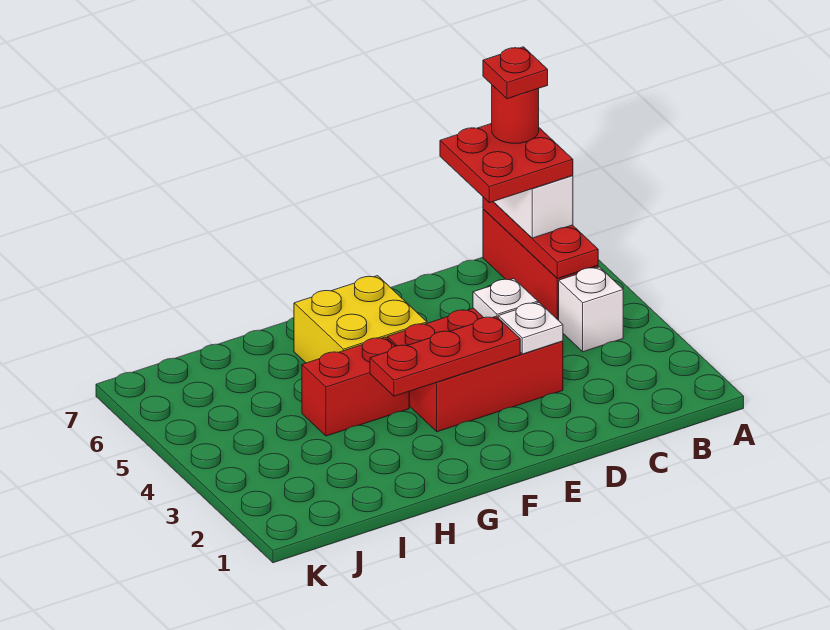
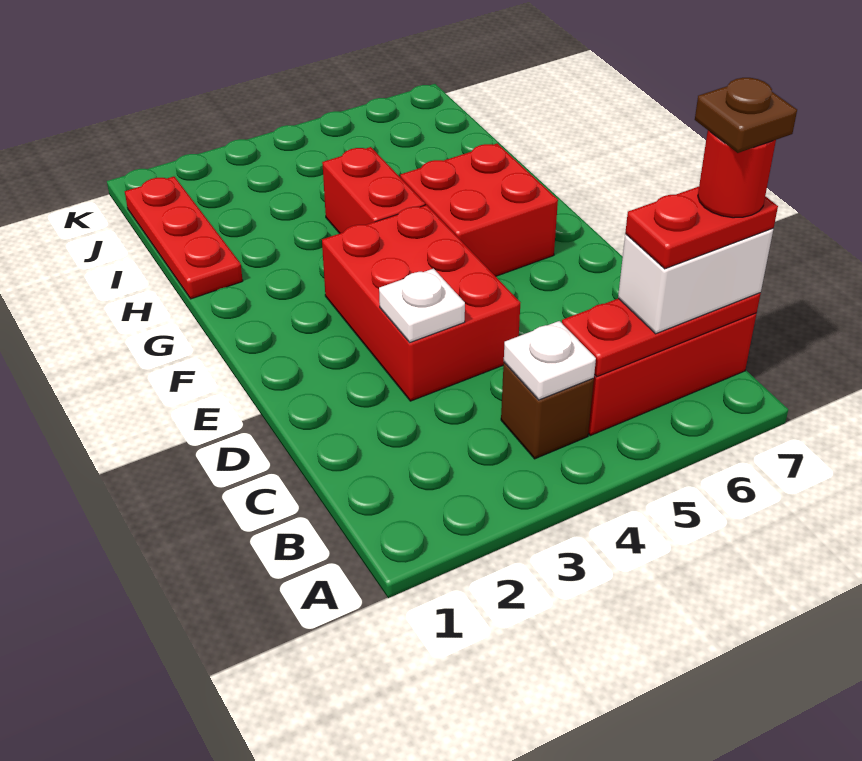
white brick B4 level 1 -> brown brick B4 level 1
red plate B6:C7 level 4 -> red plate B6:B7 level 4
red plate B7 level 6 -> brown plate B7 level 6
white plate D4 level 2 -> white plate B4 level 2
red plate E3:G3 level 2 -> red plate H1:J1 level 1
yellow brick F5:G6 level 1 -> red brick F5:G6 level 1

